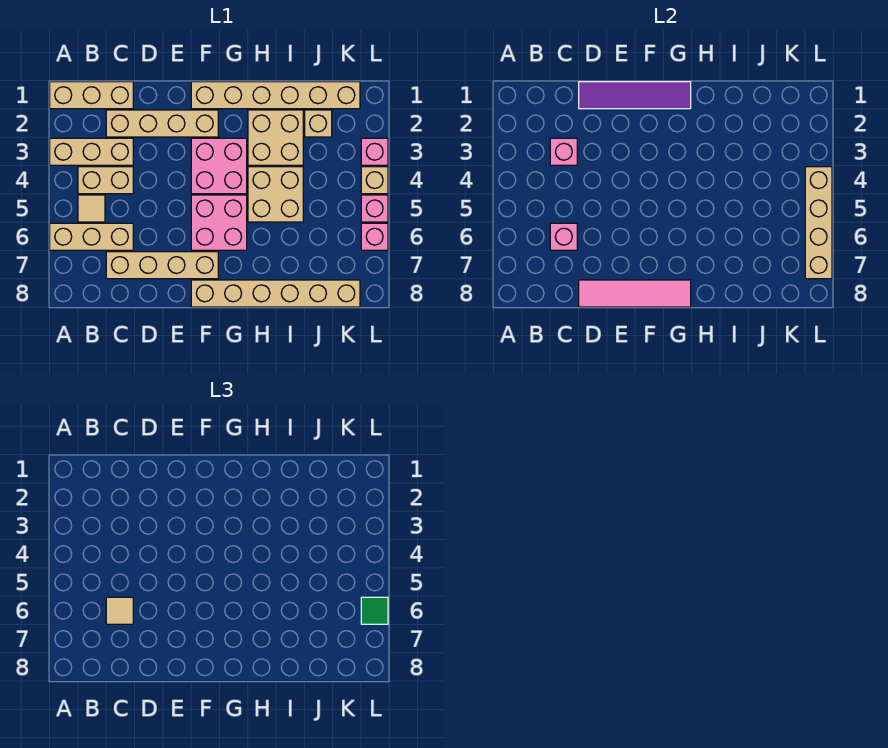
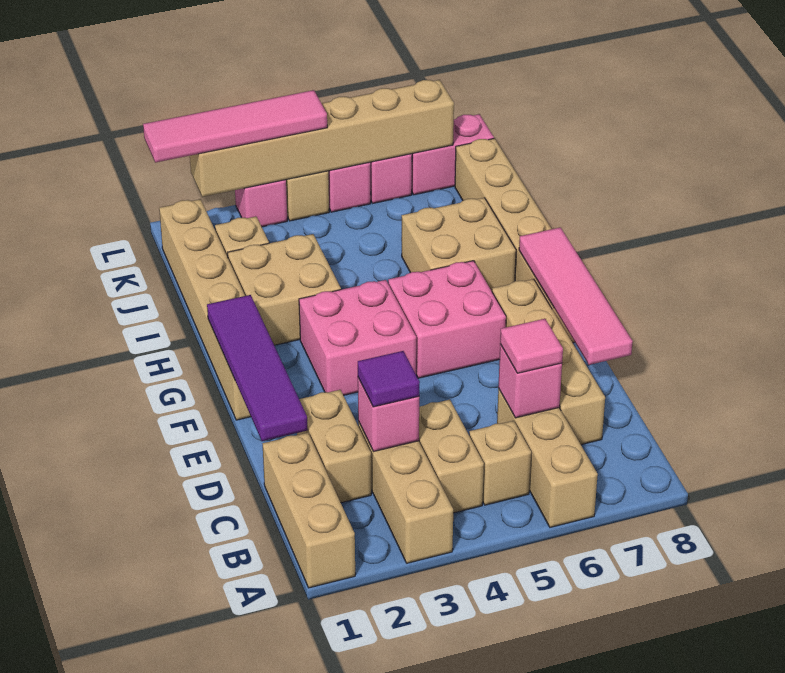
tan tile B5 level 1 -> tan brick B5 level 1
tan brick C2:F2 level 1 -> tan brick C2:D2 level 1
none -> purple tile C3 level 3
tan tile C6 level 3 -> pink tile C6 level 3
tan brick H4:I5 level 1 -> tan brick H6:I7 level 1
none -> pink tile L1:L4 level 3
tan brick L4:L7 level 2 -> tan brick L2:L7 level 2
green tile L6 level 3 -> none
none -> pink brick L7:L8 level 1

